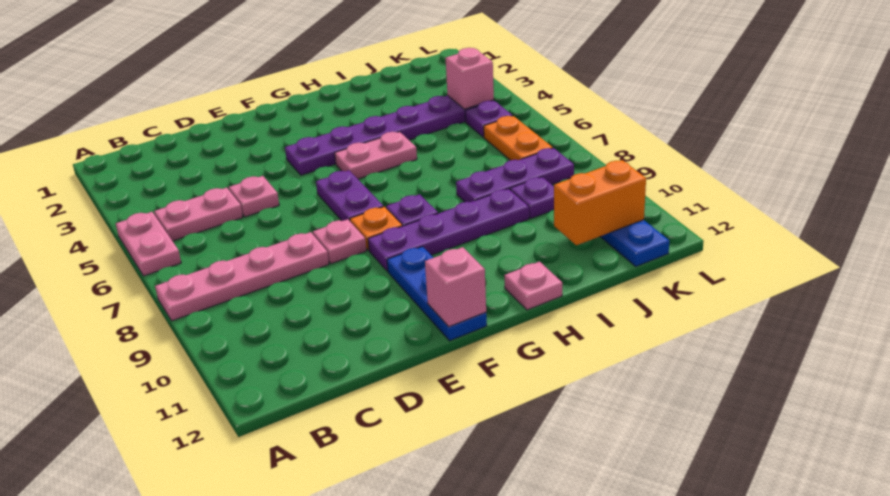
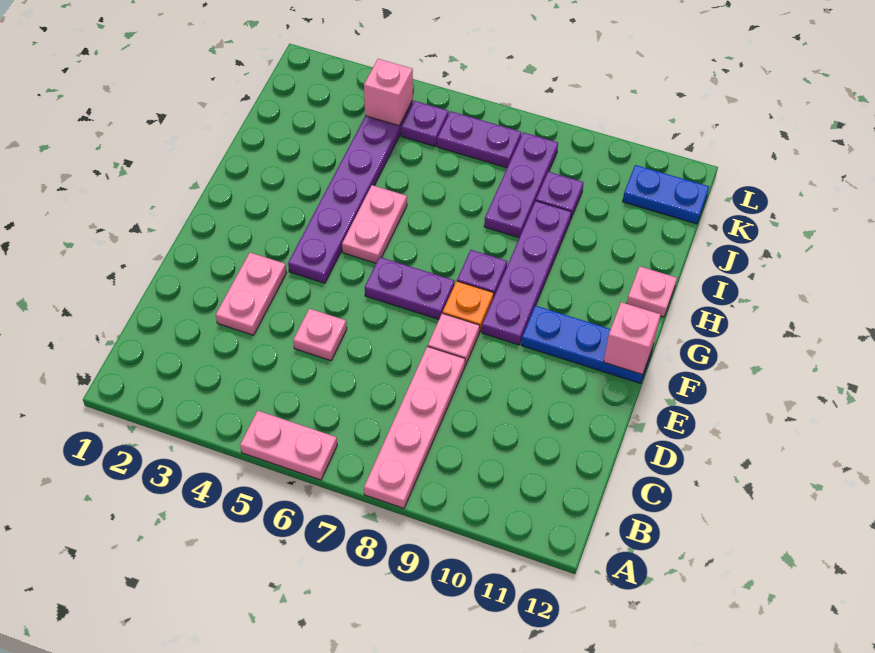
pink plate B5:C5 level 1 -> pink plate D3:E3 level 1
orange brick J11:K11 level 2 -> none
orange plate K6:K7 level 1 -> purple plate K6:K7 level 1

